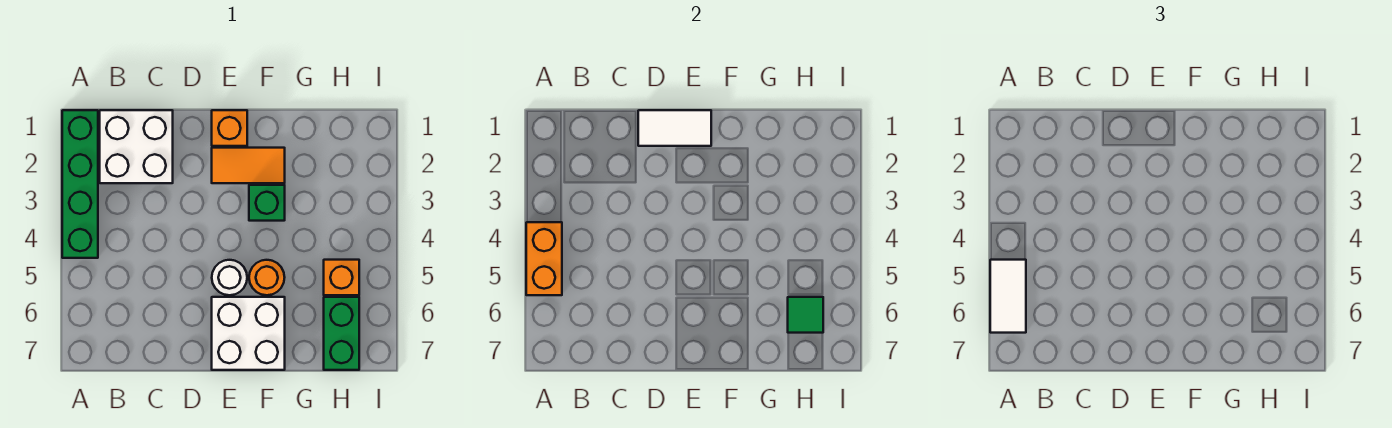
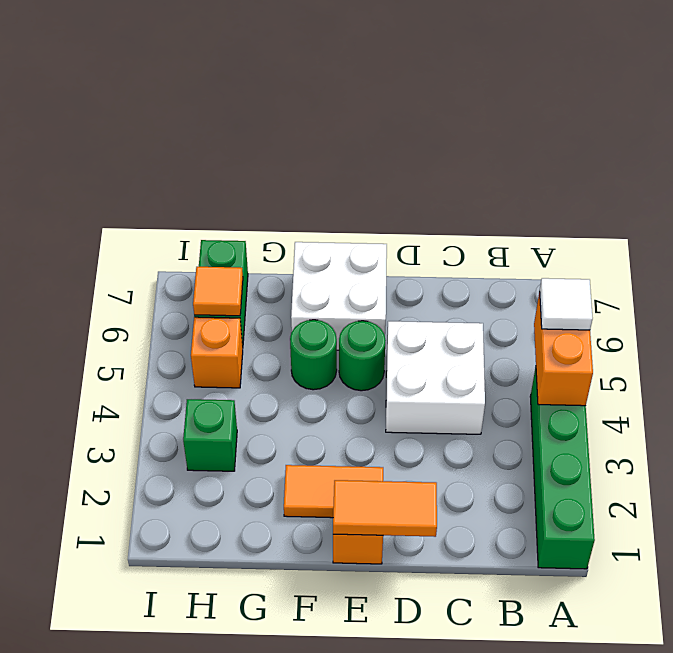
white tile A5:A6 level 3 -> white tile A5 level 3
white brick B1:C2 level 1 -> white brick C4:D5 level 1
white tile D1:E1 level 2 -> orange tile D1:E1 level 2
white round brick E5 level 1 -> green round brick E5 level 1
green brick F3 level 1 -> green brick H3 level 1
orange round brick F5 level 1 -> green round brick F5 level 1
green tile H6 level 2 -> orange tile H6 level 2

